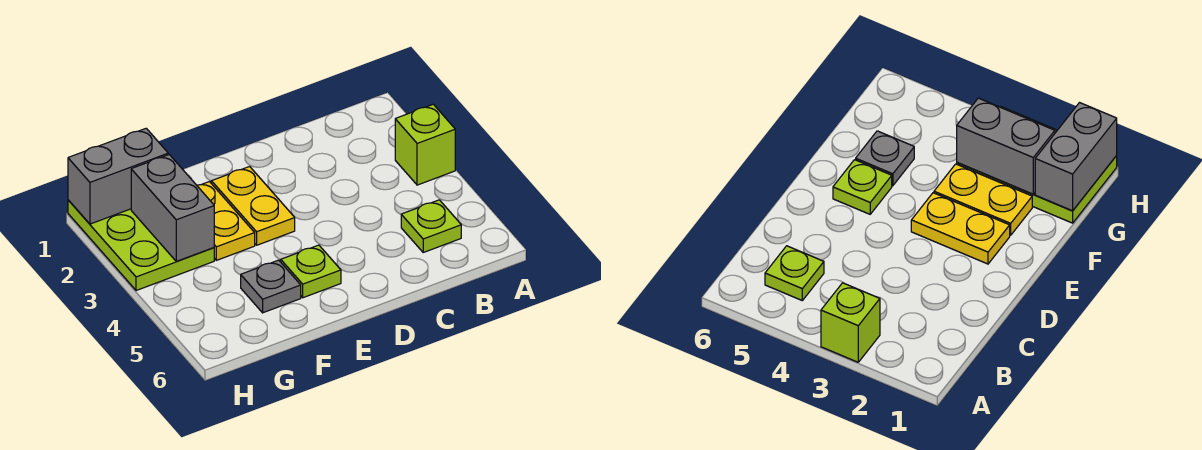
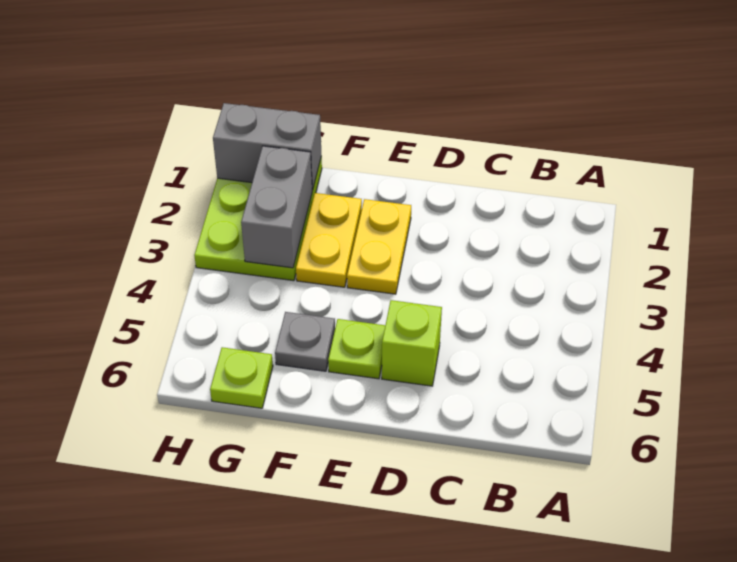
lime brick A3 level 1 -> lime brick D5 level 1
lime plate B5 level 1 -> lime plate G6 level 1

